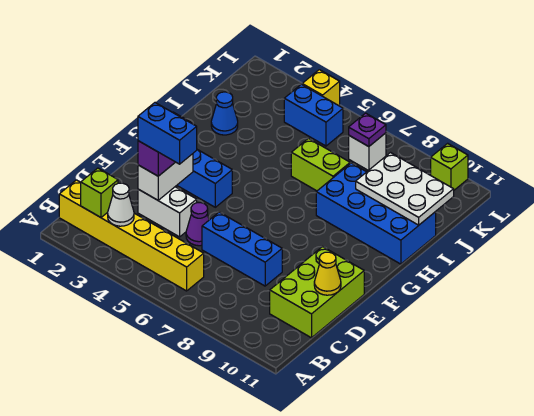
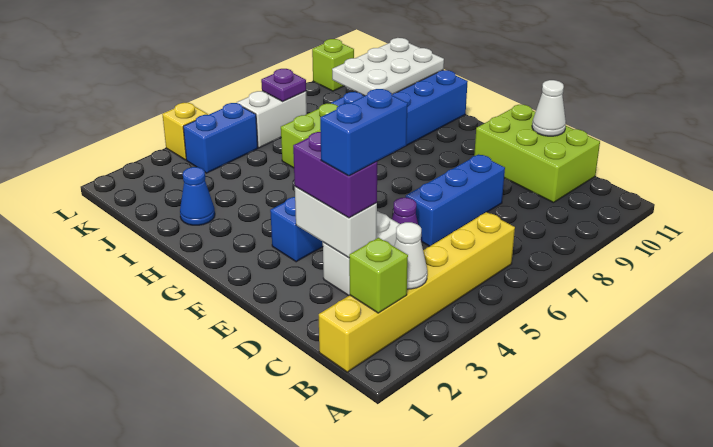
yellow cone D11 level 2 -> white cone D11 level 2
white brick K7 level 1 -> white brick K6:K7 level 1

